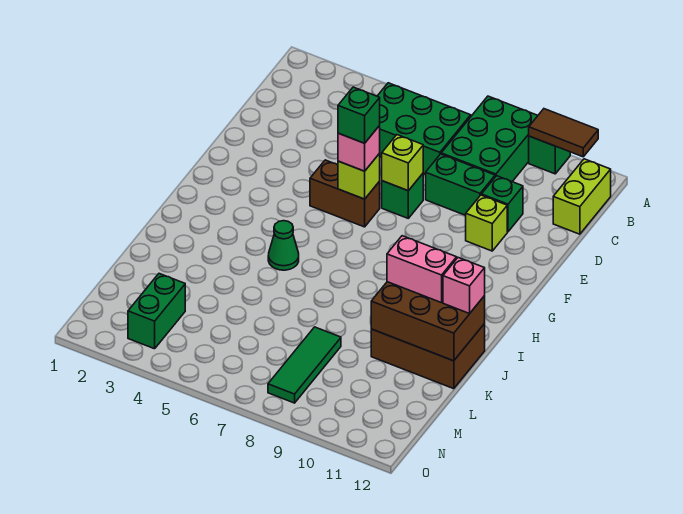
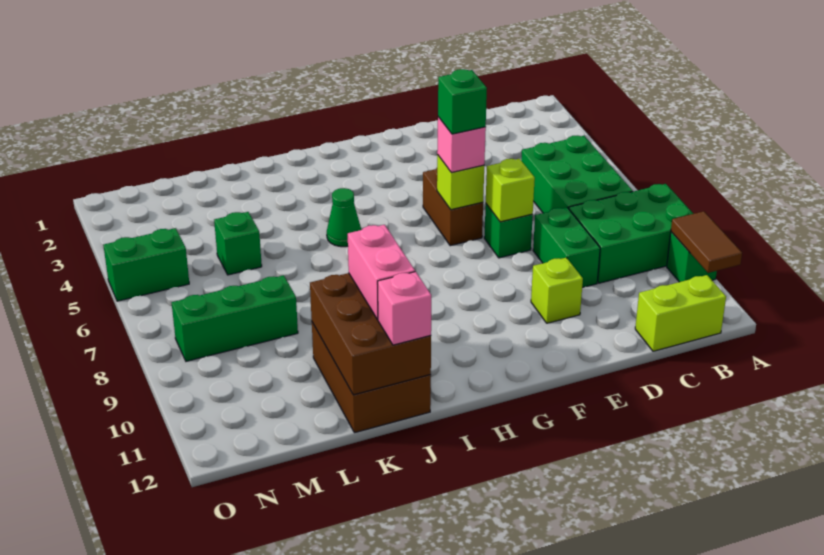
green brick D10 level 1 -> green brick L5 level 1
green tile L8:N8 level 1 -> green brick L8:N8 level 1
green brick M3:N3 level 1 -> green brick N5:O5 level 1

